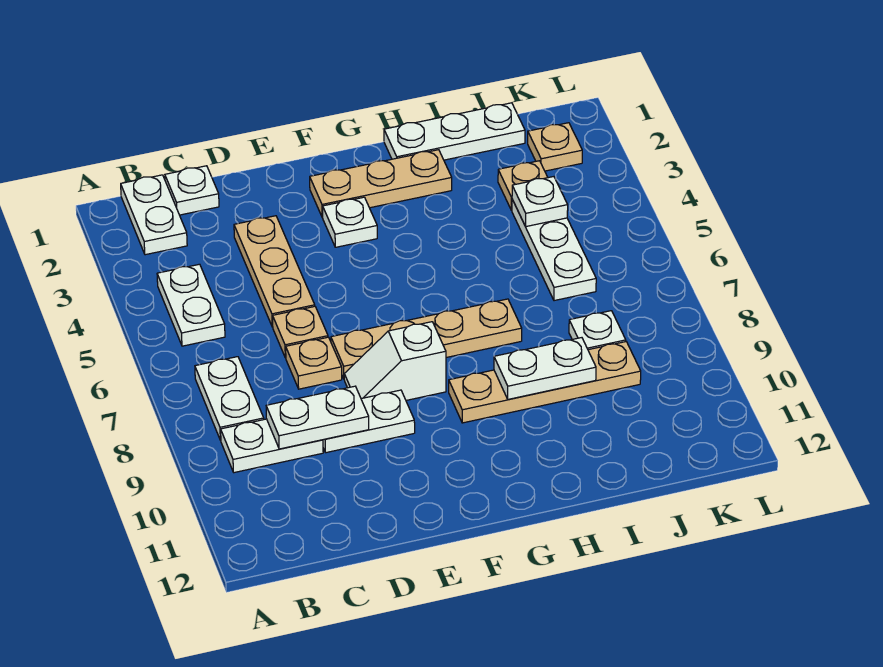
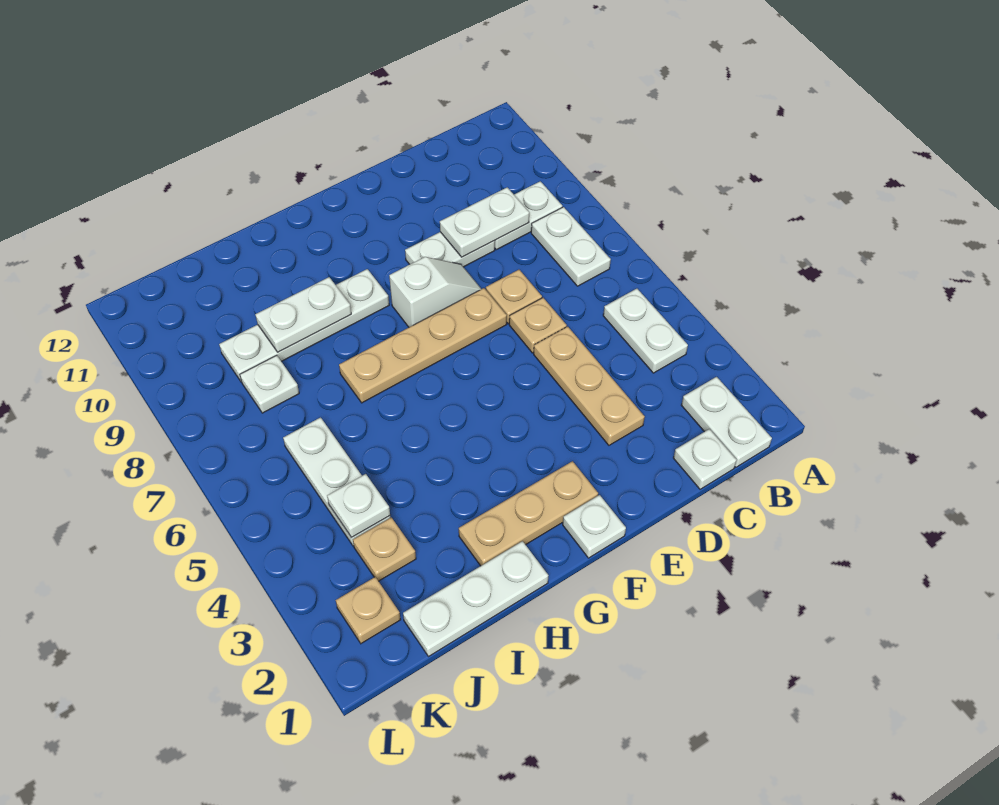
white plate F3 level 1 -> white plate F1 level 1
tan plate G9:J9 level 1 -> white plate G9:J9 level 1

